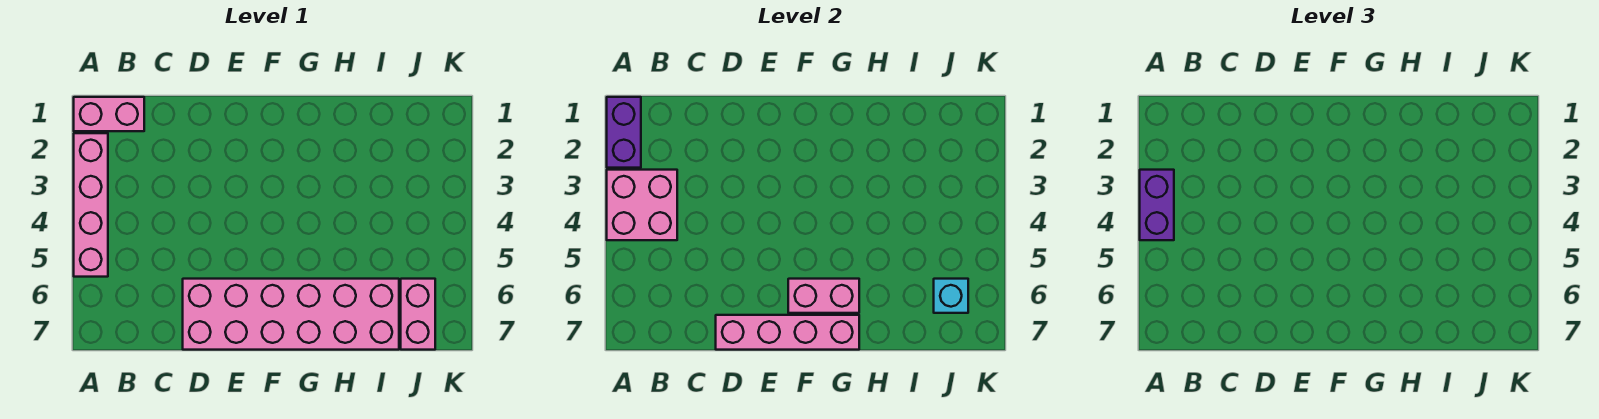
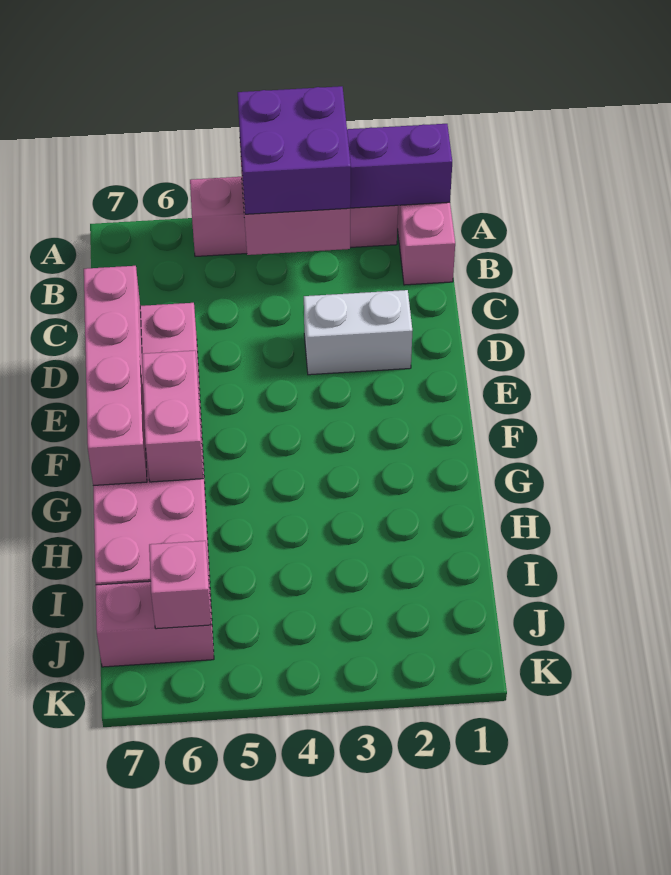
purple brick A3:A4 level 3 -> purple brick A3:B4 level 3
none -> white brick D2:D3 level 1
cyan brick J6 level 2 -> pink brick J6 level 2

